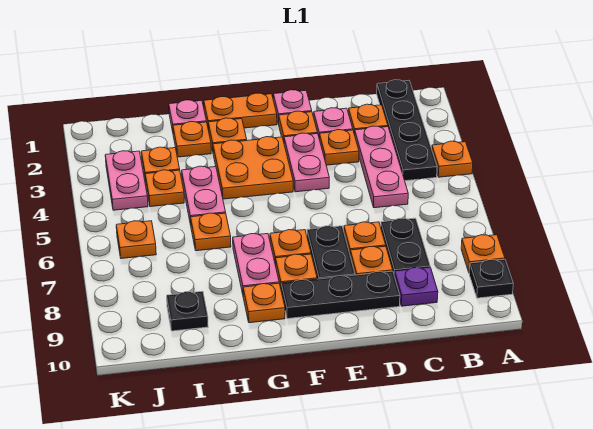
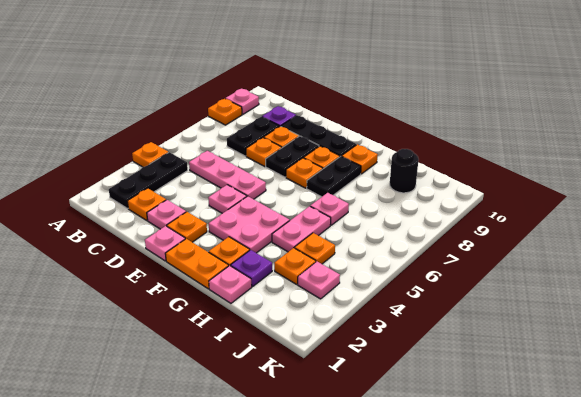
black plate A9 level 1 -> pink plate A9 level 1
black plate B1:B4 level 1 -> black plate B2:B4 level 1
pink plate C3:C5 level 1 -> pink plate C5:E5 level 1
orange plate D3 level 1 -> none
pink plate E3:E4 level 1 -> pink plate E4 level 1
orange plate F3:G4 level 1 -> pink plate F3:G4 level 1
pink plate G7:G8 level 1 -> black plate G7:G8 level 1
orange plate H2 level 1 -> purple plate H2 level 1
orange plate H6 level 1 -> pink plate H6 level 1
black plate I9 level 1 -> black round brick I9 level 1
pink plate J3:J4 level 1 -> pink plate J3 level 1
orange plate J6 level 1 -> none

